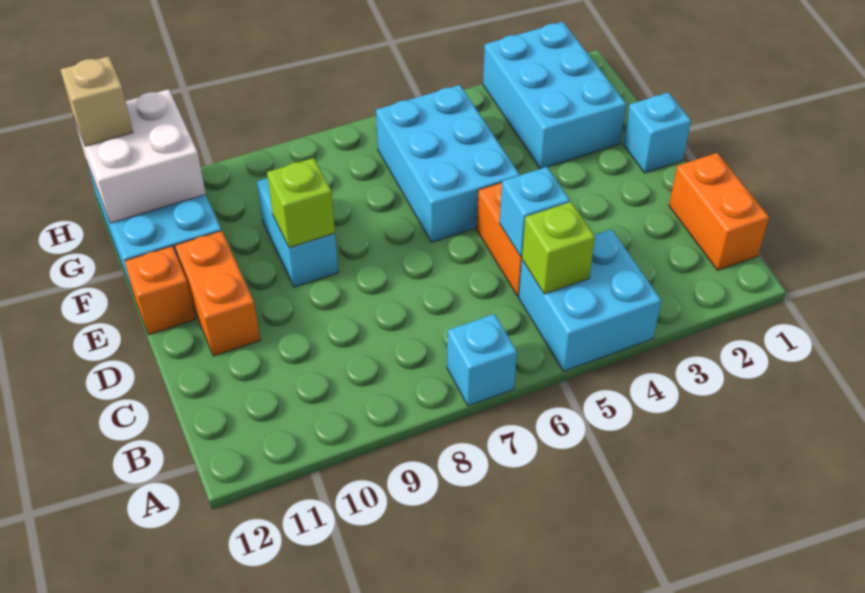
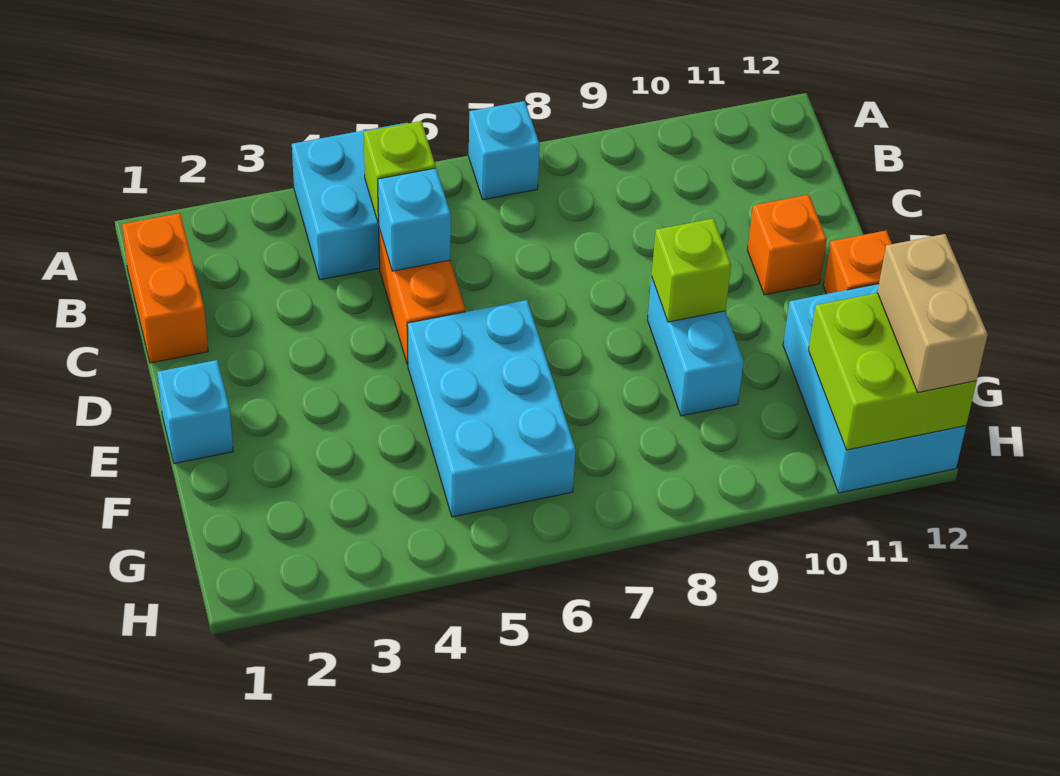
orange brick D11:E11 level 1 -> orange brick D11 level 1
cyan brick F2:H3 level 1 -> none
white brick G11:H12 level 2 -> lime brick G11:H12 level 2
tan brick H12 level 3 -> tan brick G12:H12 level 3

